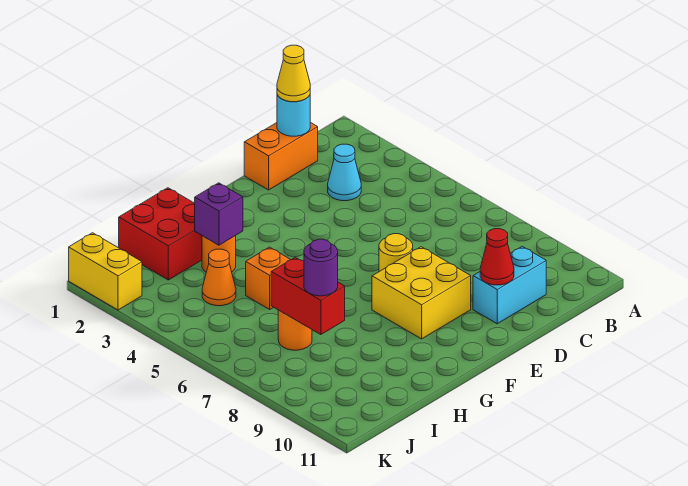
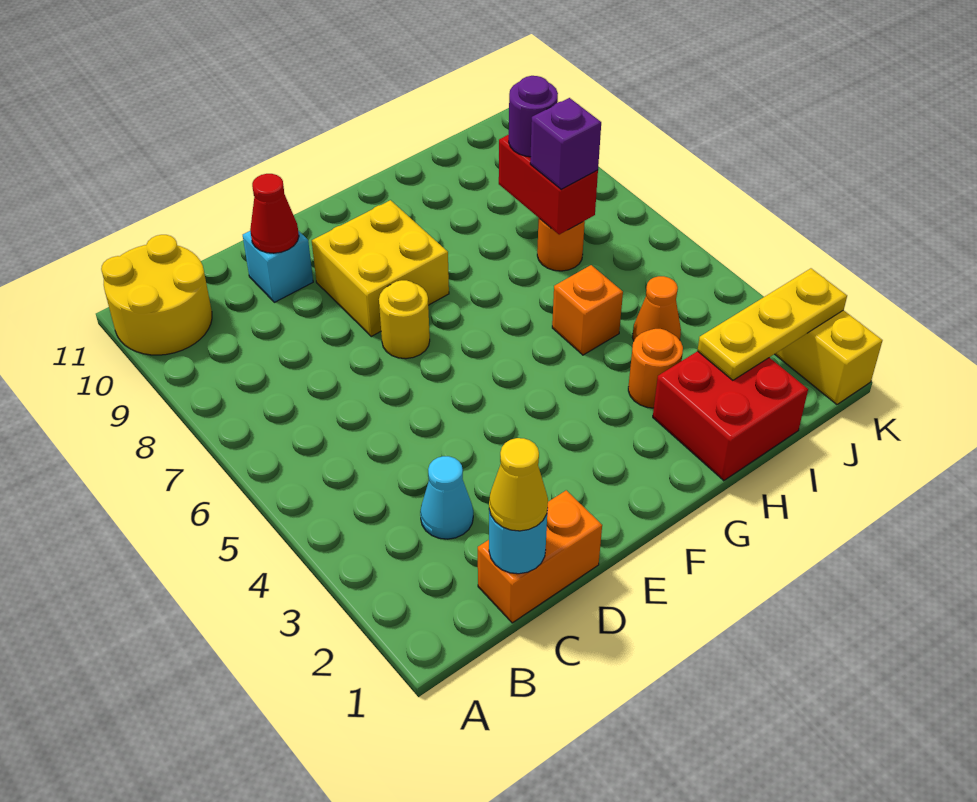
none -> yellow round brick A10:B11 level 1
cyan brick C10:D10 level 1 -> cyan brick D10 level 1
purple brick H3 level 2 -> purple brick I7 level 3
none -> yellow plate I2:K2 level 2

